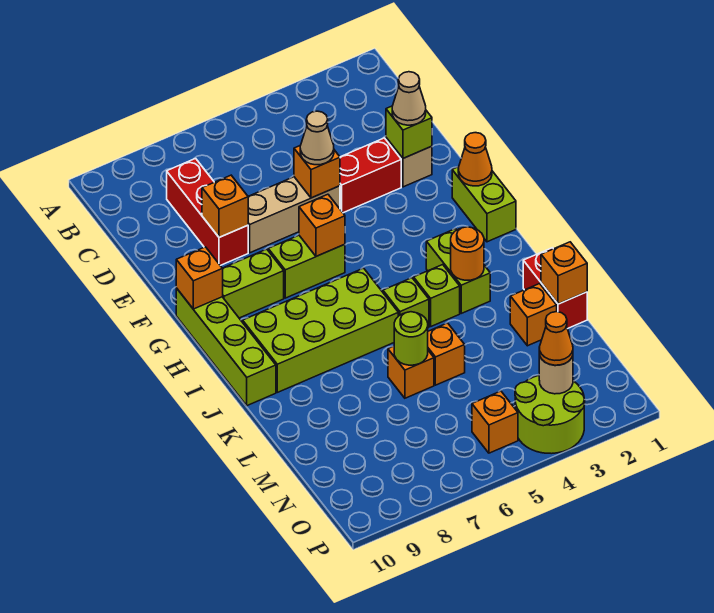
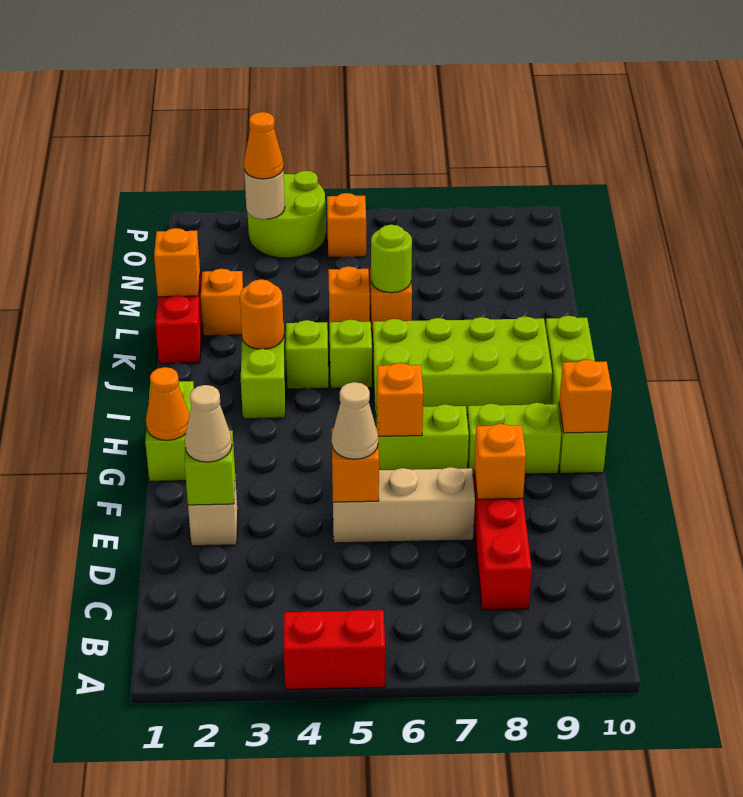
red brick E3:E4 level 1 -> red brick A4:A5 level 1

